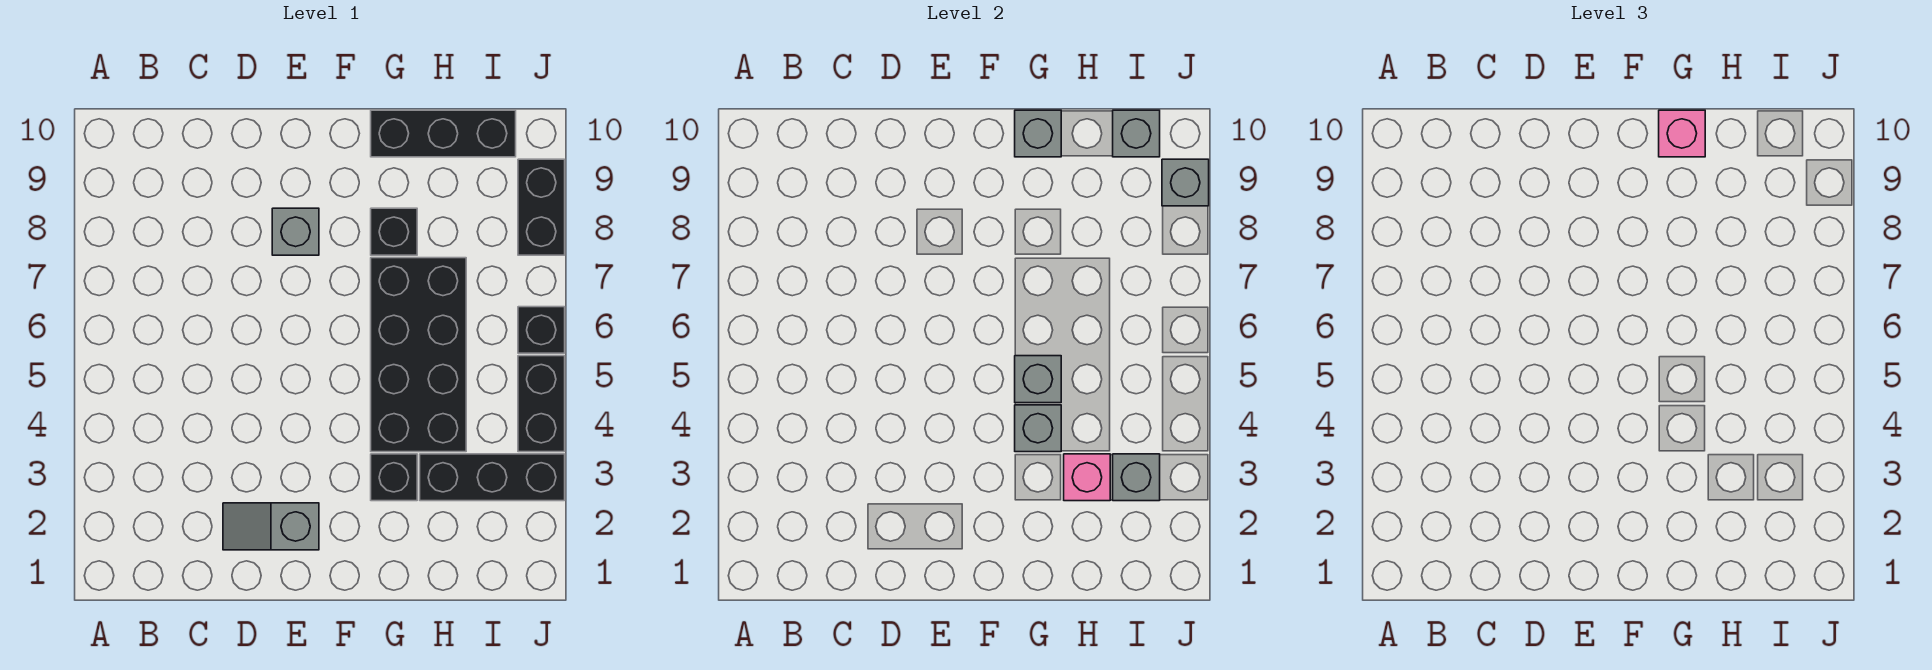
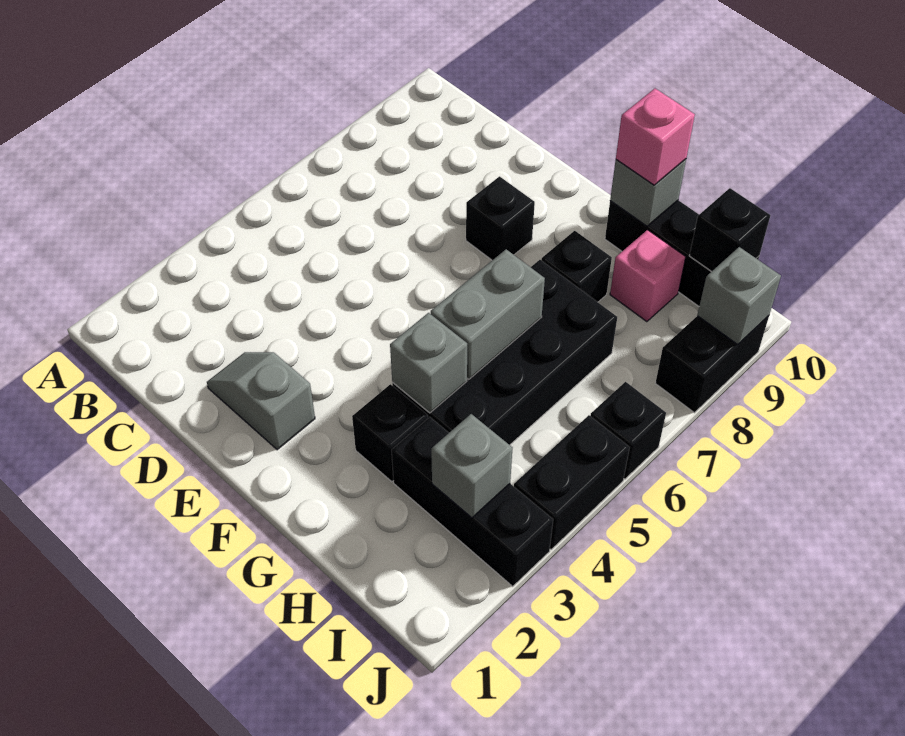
grey brick E8 level 1 -> black brick E8 level 1
grey brick G5 level 2 -> grey brick G5:G6 level 2
pink brick H3 level 2 -> pink brick H9 level 1
grey brick I10 level 2 -> black brick I10 level 2

